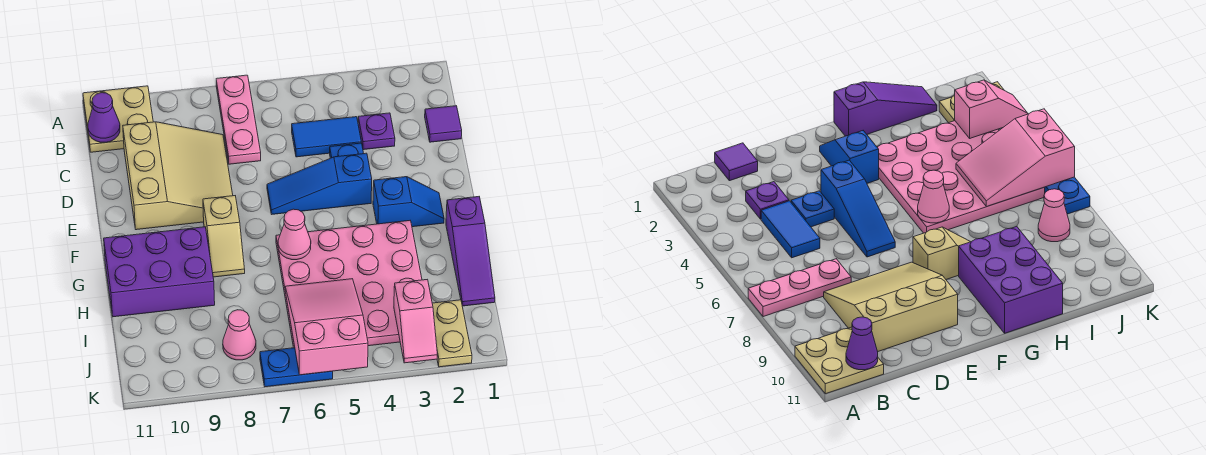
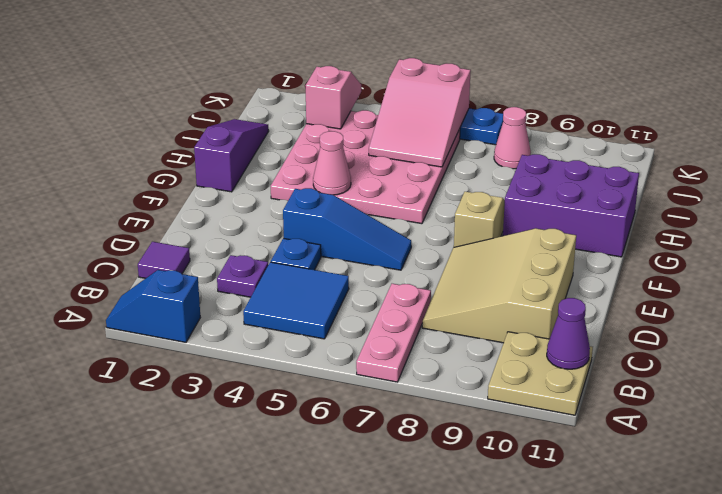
blue tile C4:C5 level 1 -> blue tile B4:C5 level 1
blue slope F2:F3 level 1 top 3 -> blue slope A1:A2 level 1 top 2
pink cone G6 level 2 -> pink cone G4 level 2
tan plate J2:K2 level 1 -> none

